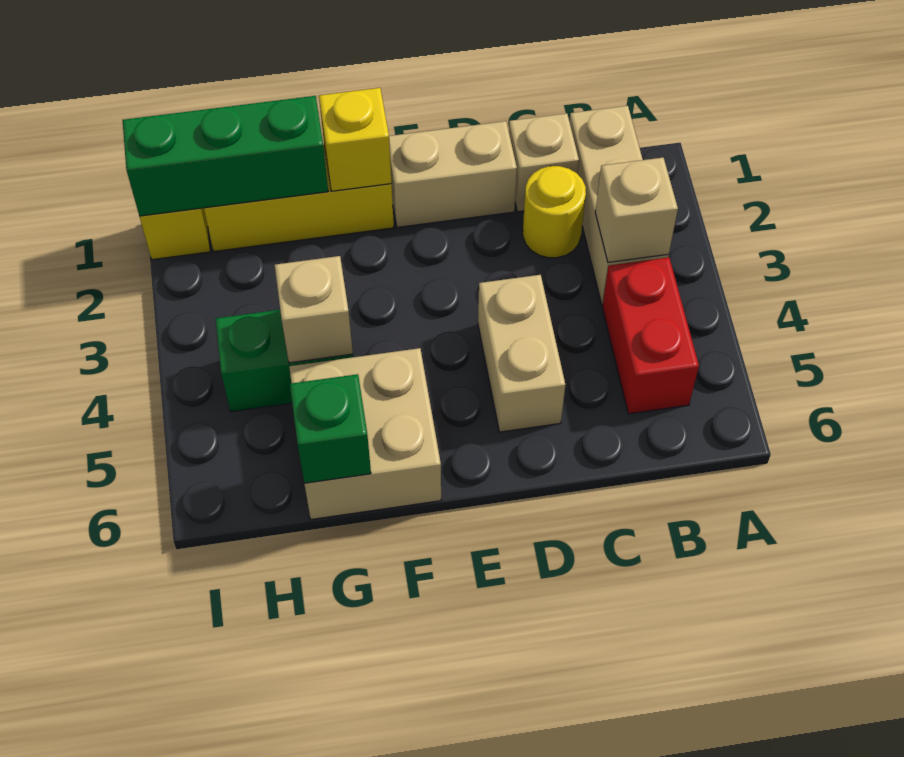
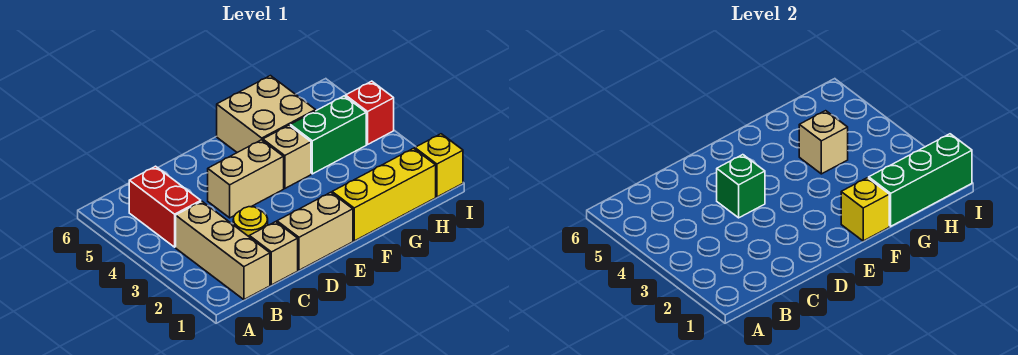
tan brick B3 level 2 -> tan brick F4 level 1
tan brick D4:D5 level 1 -> tan brick D4:E4 level 1
green brick G6 level 2 -> green brick D4 level 2
none -> red brick I4 level 1

